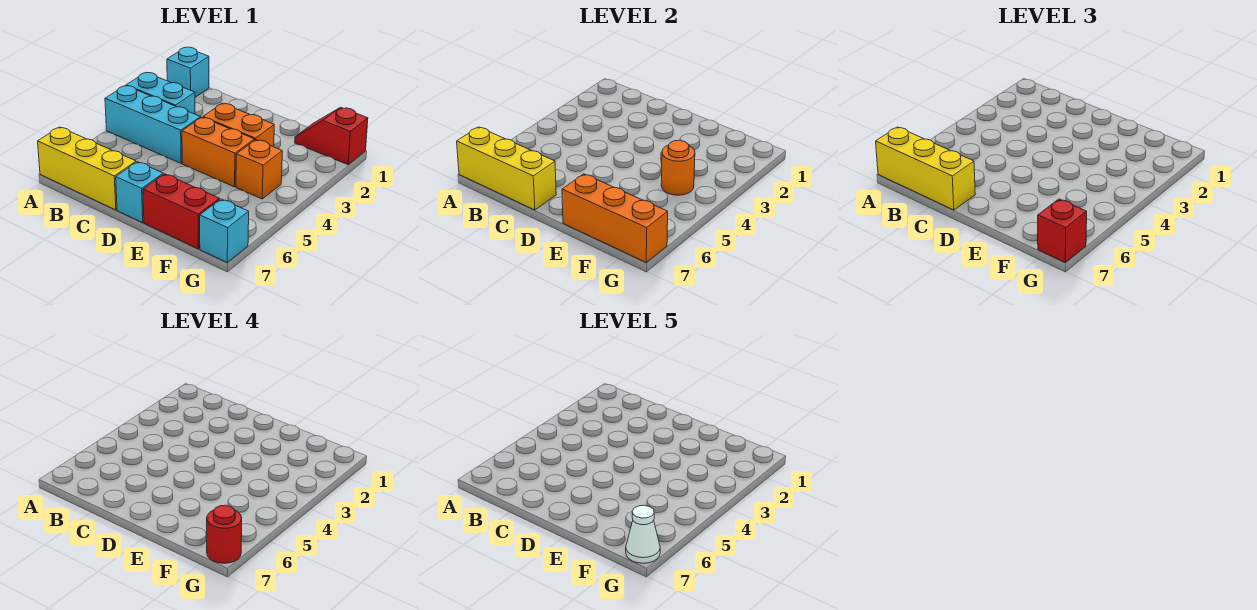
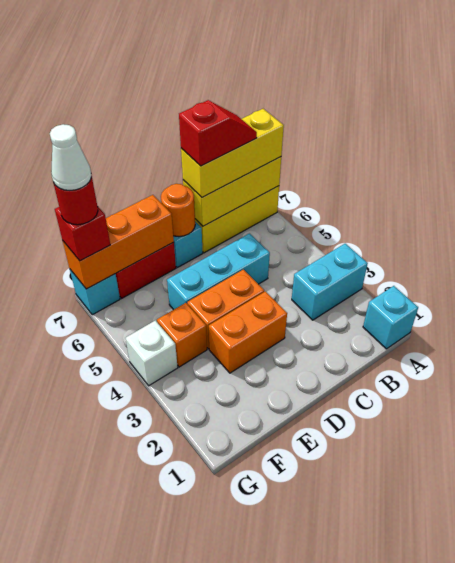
cyan brick A4:C4 level 1 -> cyan brick C5:E5 level 1
red slope F1:G1 level 1 top G -> red slope B7:C7 level 4 top C
orange round brick F4 level 2 -> orange round brick D7 level 2
none -> white brick G4 level 1

